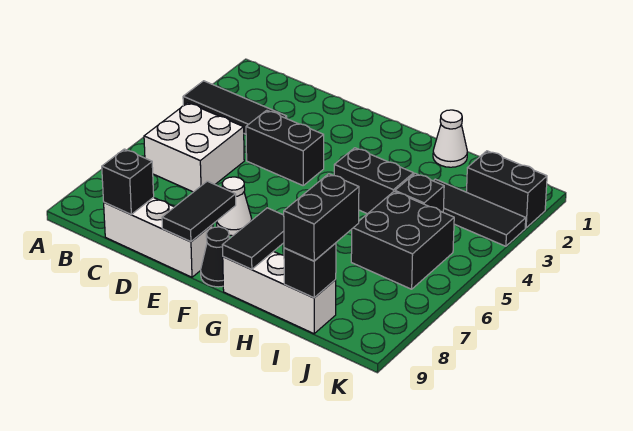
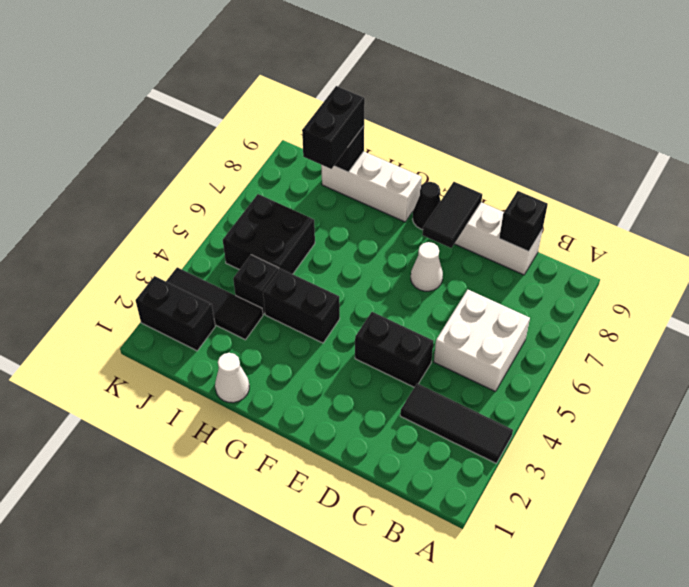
black tile G8:G9 level 2 -> none

